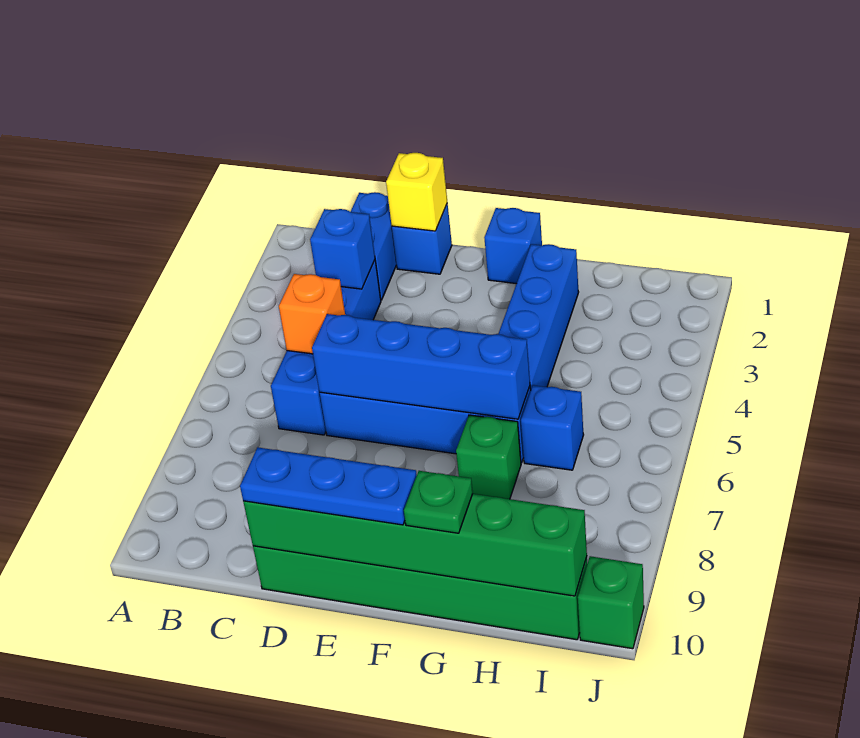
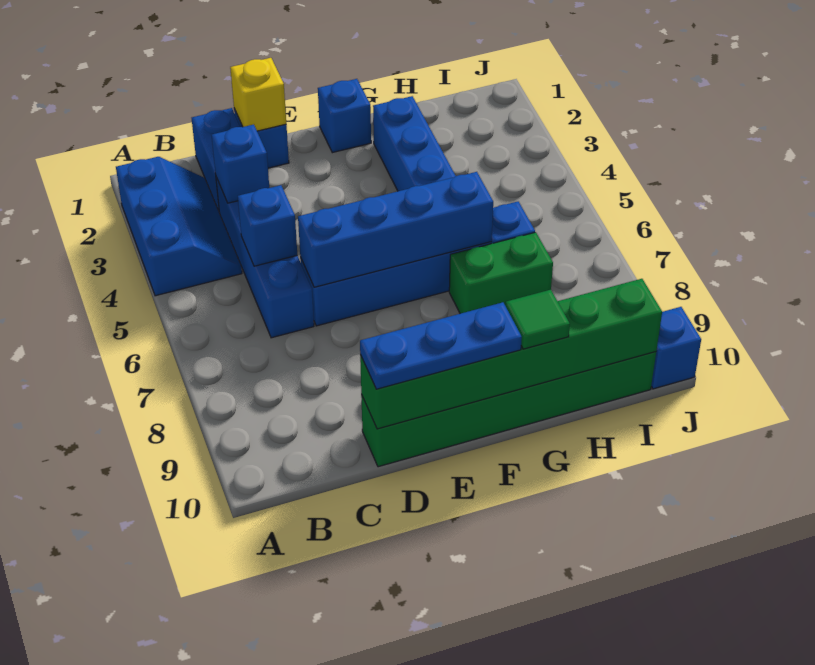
none -> blue slope A2:B4 level 1 top A
orange brick C5 level 2 -> blue brick C5 level 2
green brick G7 level 1 -> green brick G7:H7 level 1
green plate G10 level 3 -> green tile G10 level 3
green brick J10 level 1 -> blue brick J10 level 1

